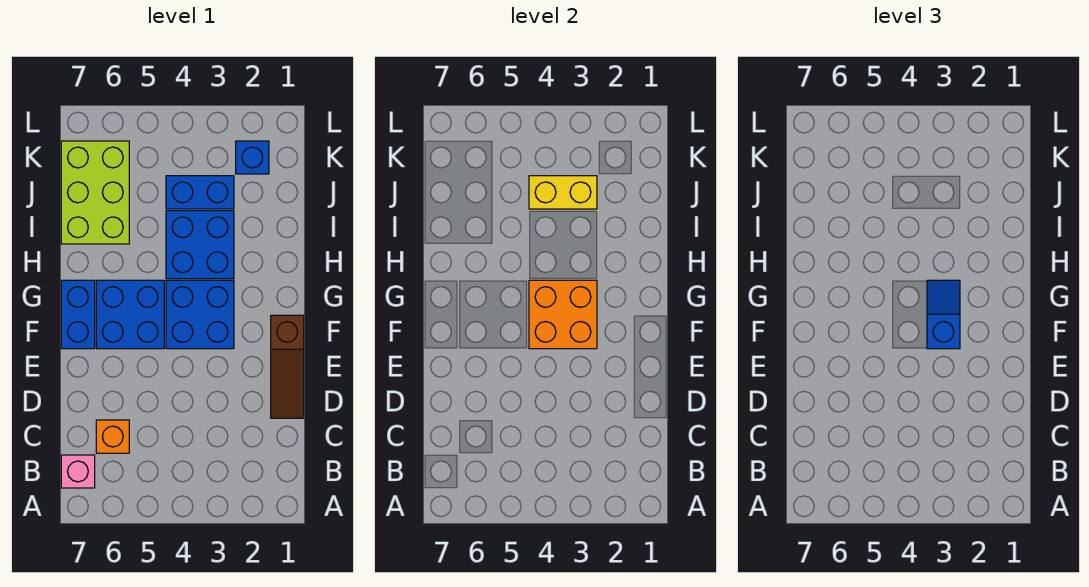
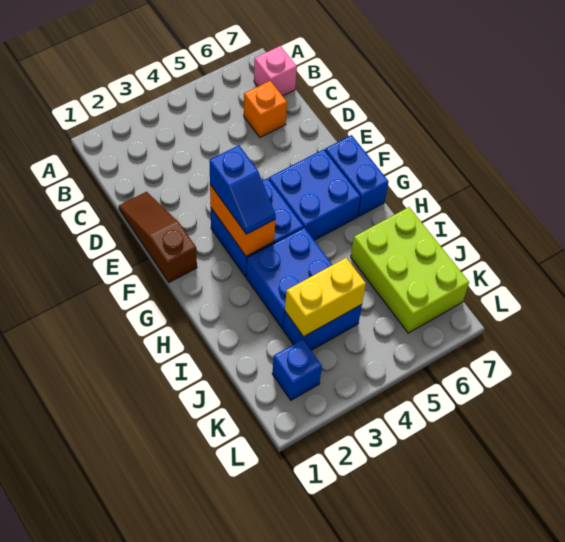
orange brick F3:G4 level 2 -> orange brick F3:G3 level 2

